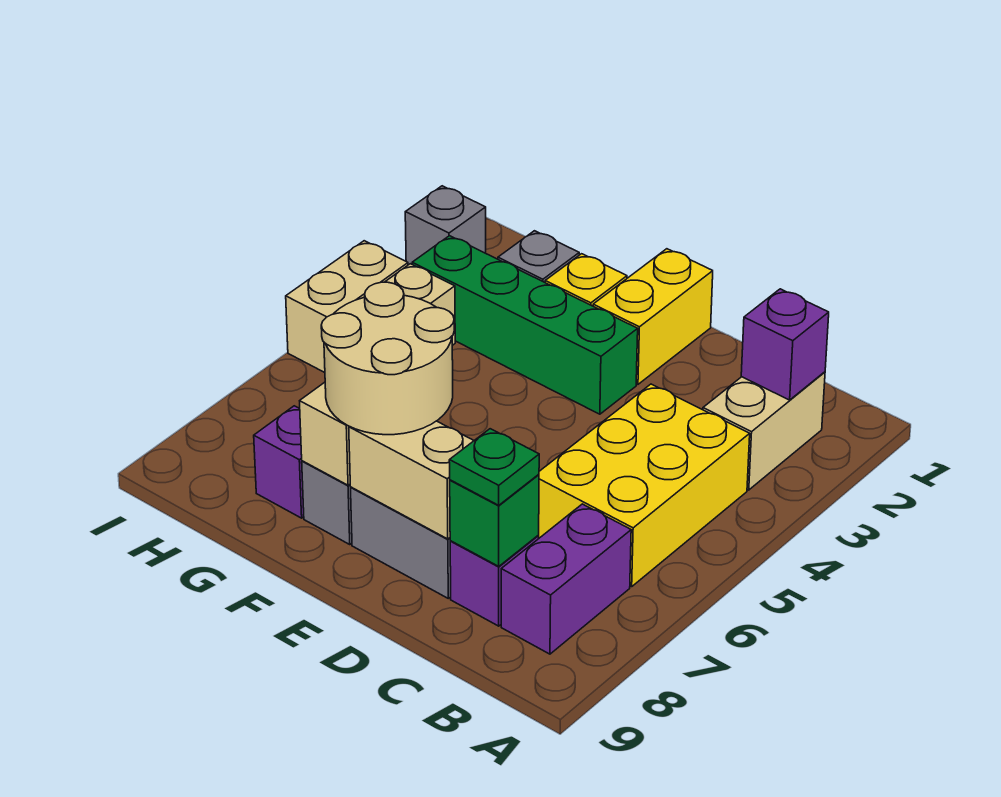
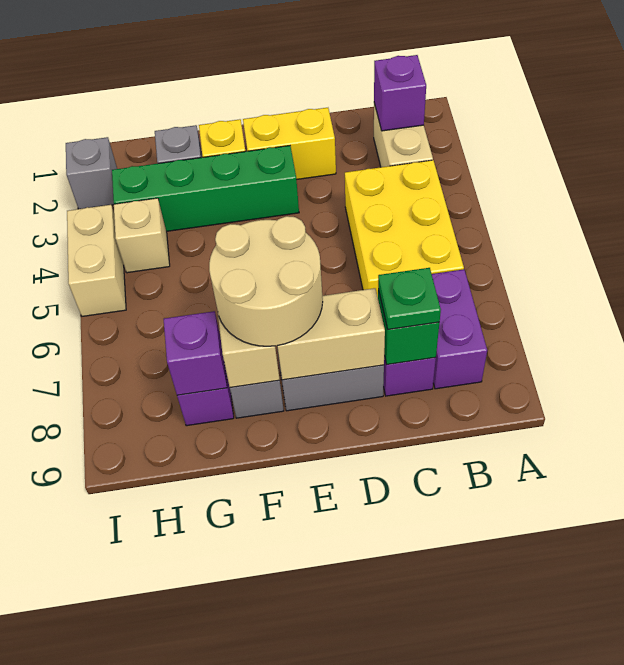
yellow brick E1:E2 level 1 -> yellow brick D2:E2 level 1
none -> purple brick G8 level 2

